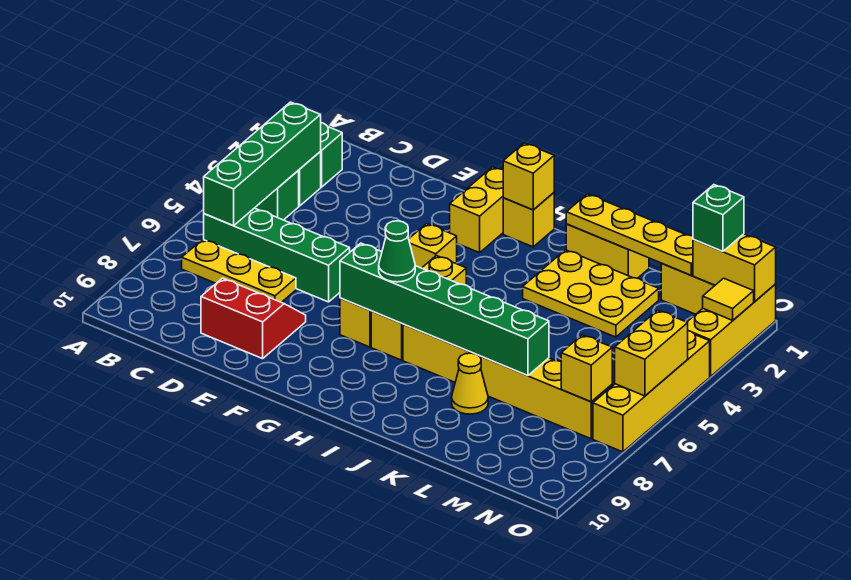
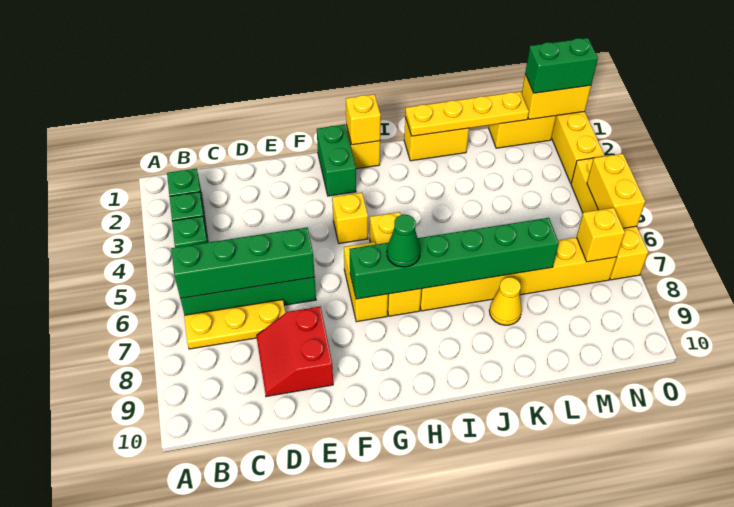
green brick B3:B6 level 2 -> green brick B6:E6 level 2
red slope D8:E9 level 1 top 9 -> red slope D8:E9 level 1 top E
yellow brick G1:G2 level 1 -> green brick G1:G2 level 1
yellow plate J2:L3 level 1 -> none
green brick N1 level 3 -> green brick N1:O1 level 3
yellow tile O2 level 2 -> none

